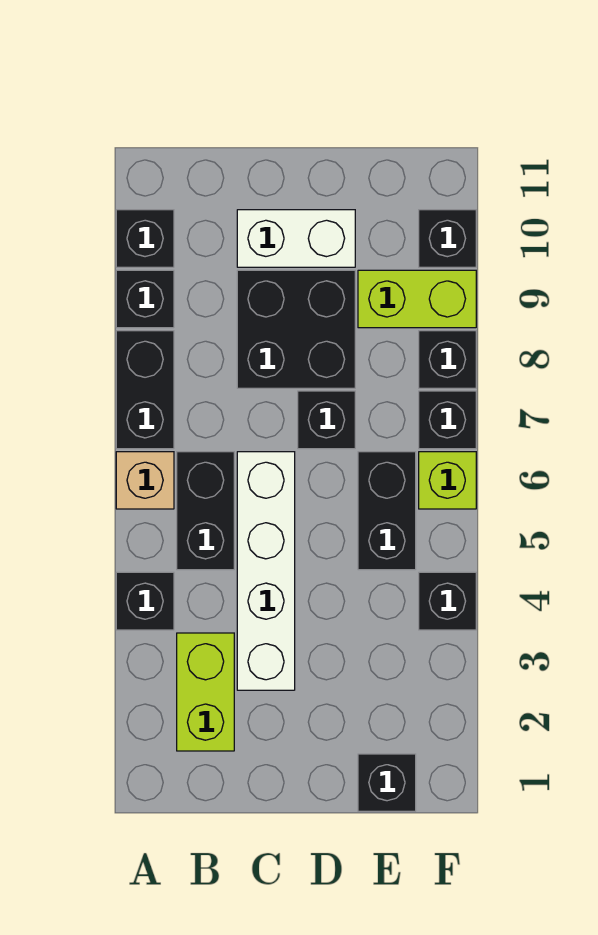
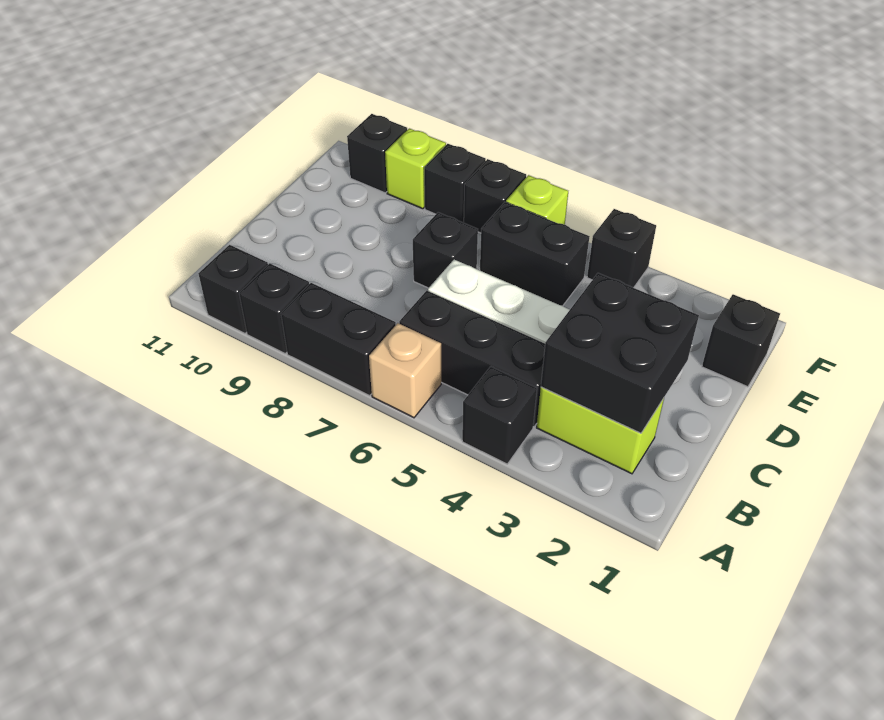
black brick B5:B6 level 1 -> black brick B4:B6 level 1
black brick C8:D9 level 1 -> black brick B2:C3 level 2
white brick C10:D10 level 1 -> none
lime brick E9:F9 level 1 -> lime brick F9 level 1

